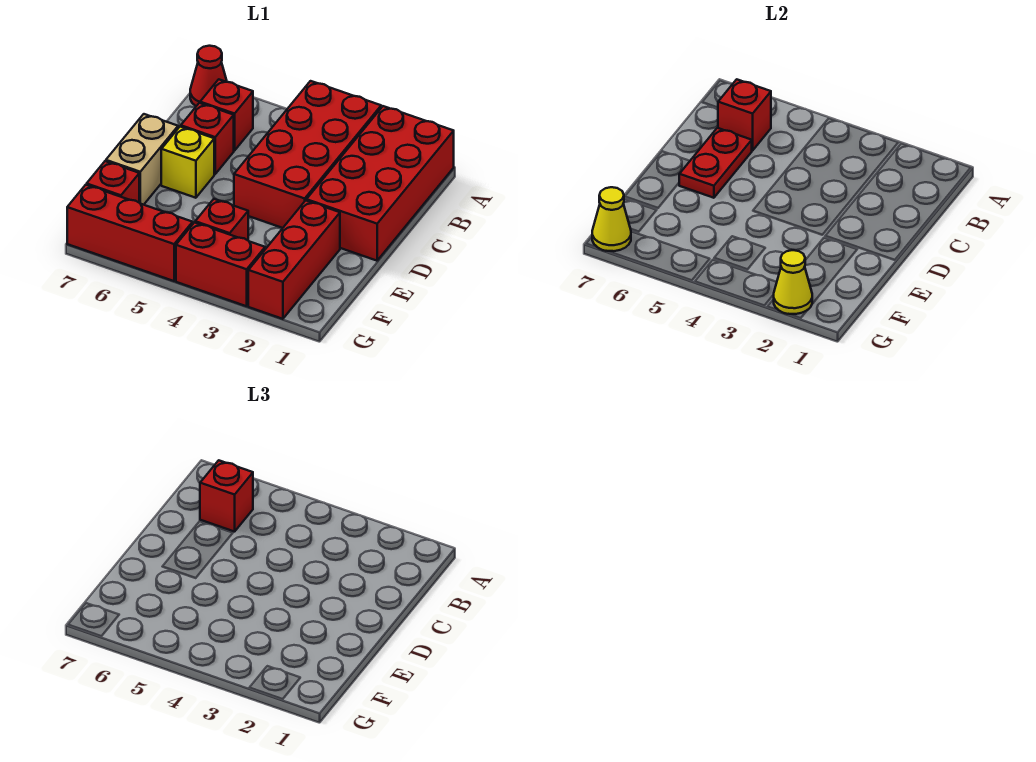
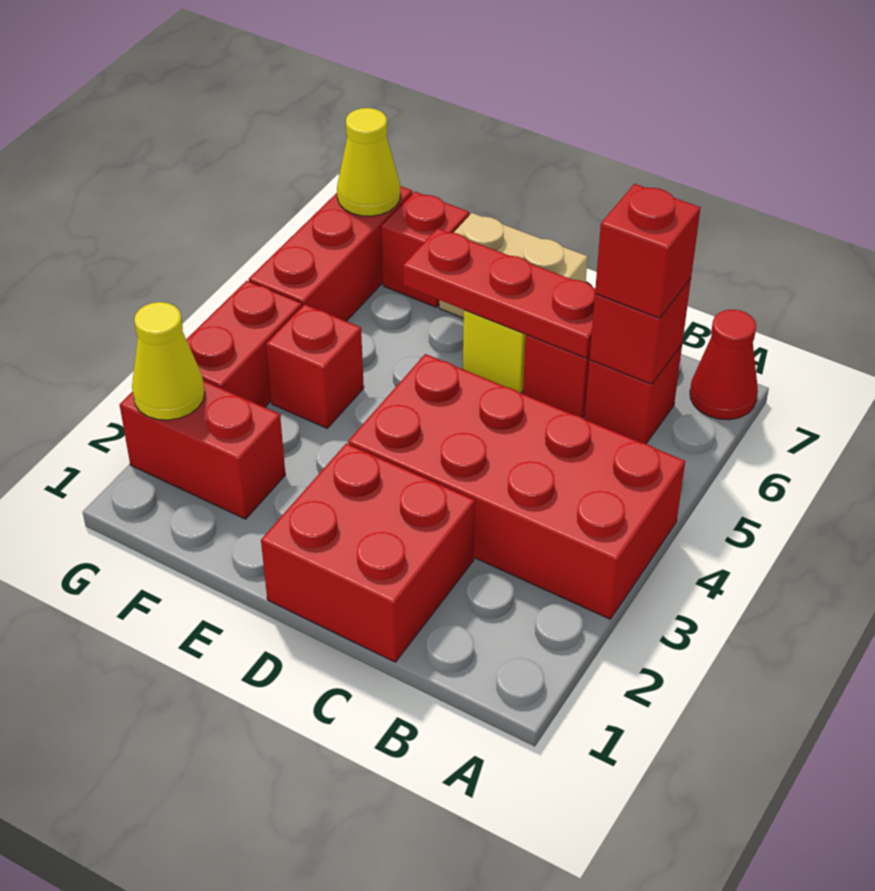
red brick A1:D2 level 1 -> red brick C1:D2 level 1
red plate C6:D6 level 2 -> red plate C6:E6 level 2
red brick E2:G2 level 1 -> red brick F2:G2 level 1

